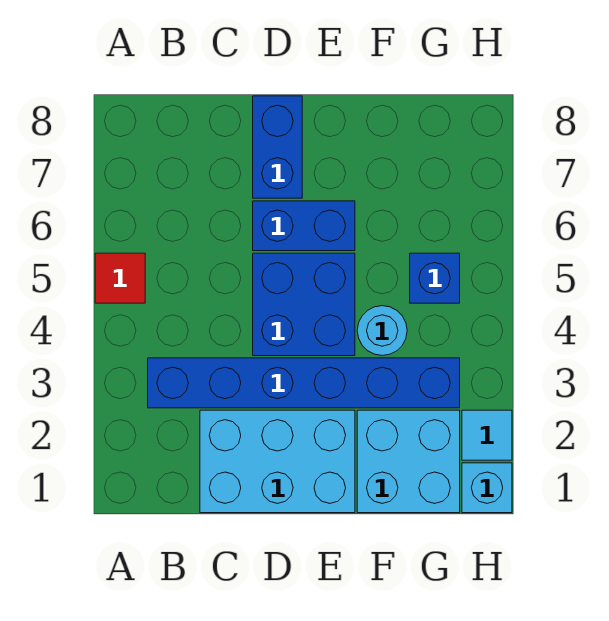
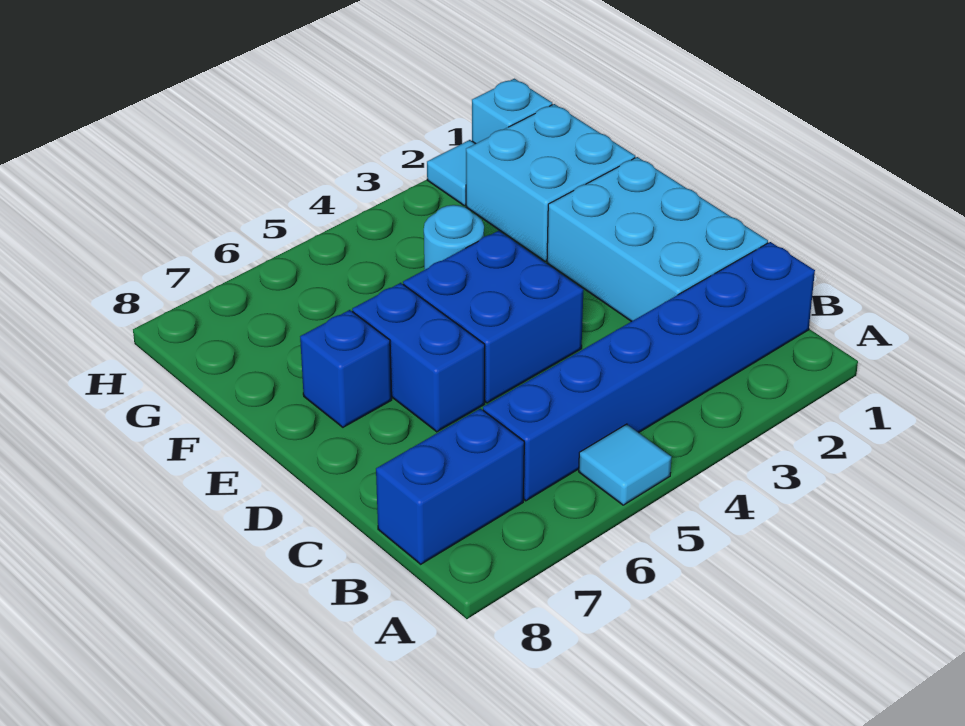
red tile A5 level 1 -> cyan tile A5 level 1
blue brick B3:G3 level 1 -> blue brick B1:B6 level 1
blue brick D7:D8 level 1 -> blue brick B7:B8 level 1
blue brick G5 level 1 -> blue brick E7 level 1

